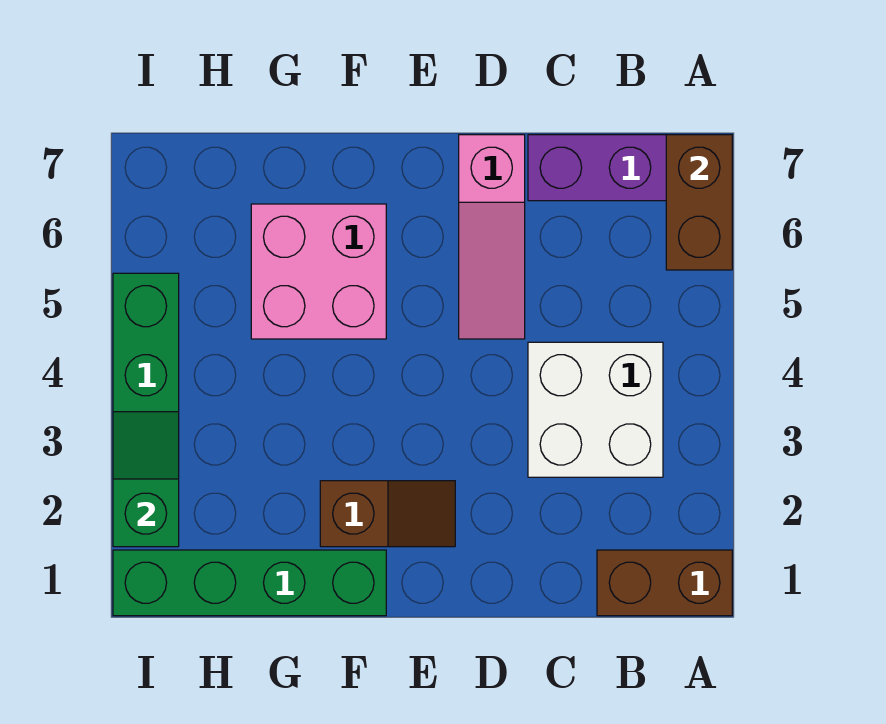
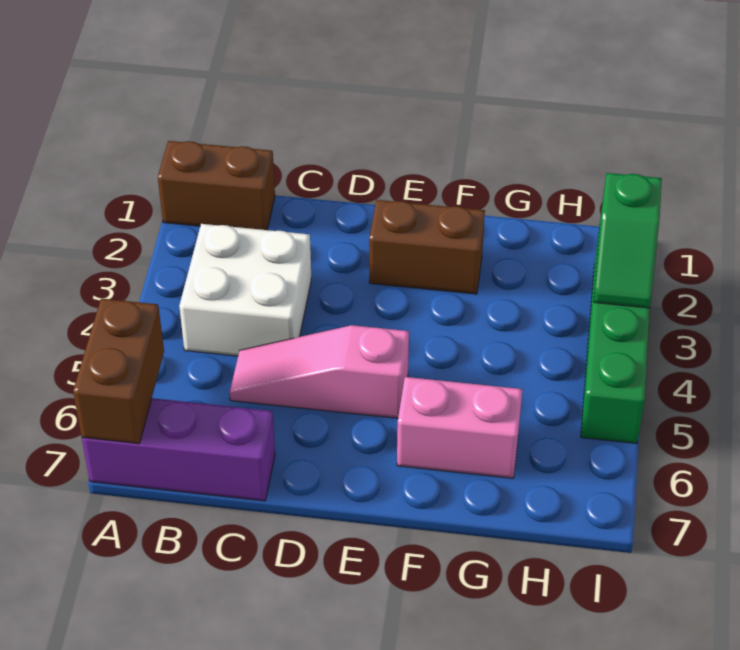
pink slope D5:D7 level 1 top 7 -> pink slope C5:E5 level 1 top E
brown slope E2:F2 level 1 top F -> brown brick E2:F2 level 1
green brick F1:I1 level 1 -> none
pink brick F5:G6 level 1 -> pink brick F6:G6 level 1

